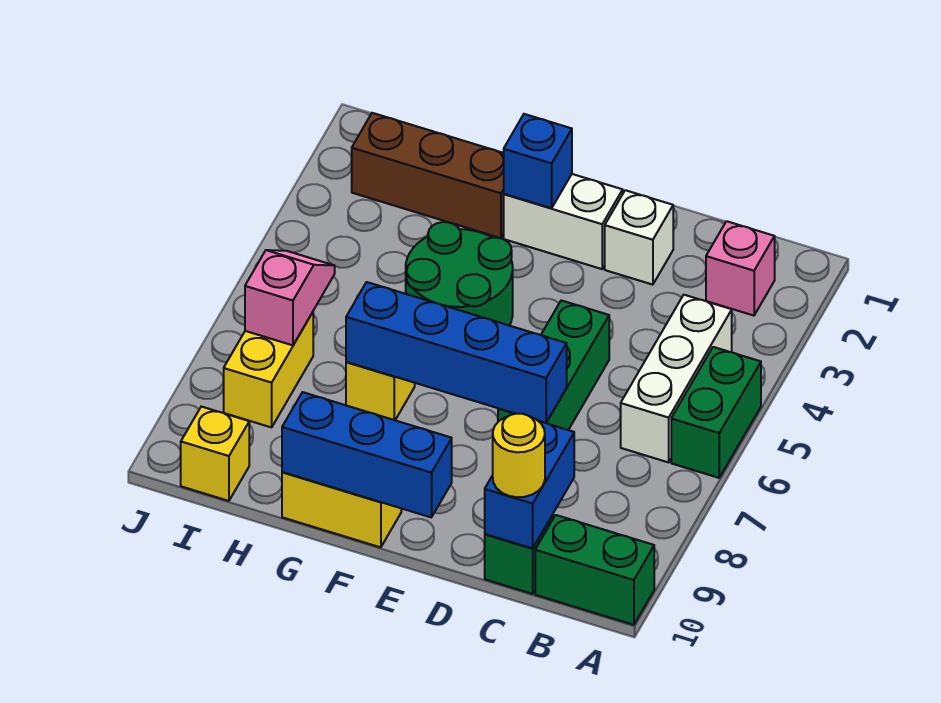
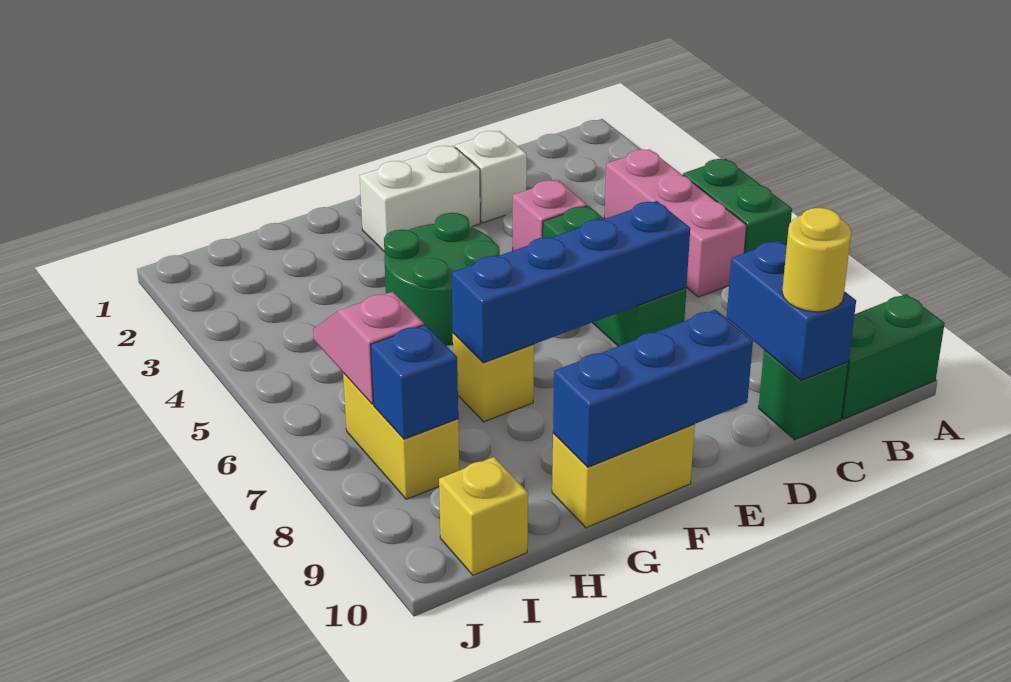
pink brick B2 level 1 -> pink brick D4 level 1
white brick B4:B6 level 1 -> pink brick B4:B6 level 1
blue brick F2 level 2 -> blue brick I8 level 2
brown brick G2:I2 level 1 -> none

